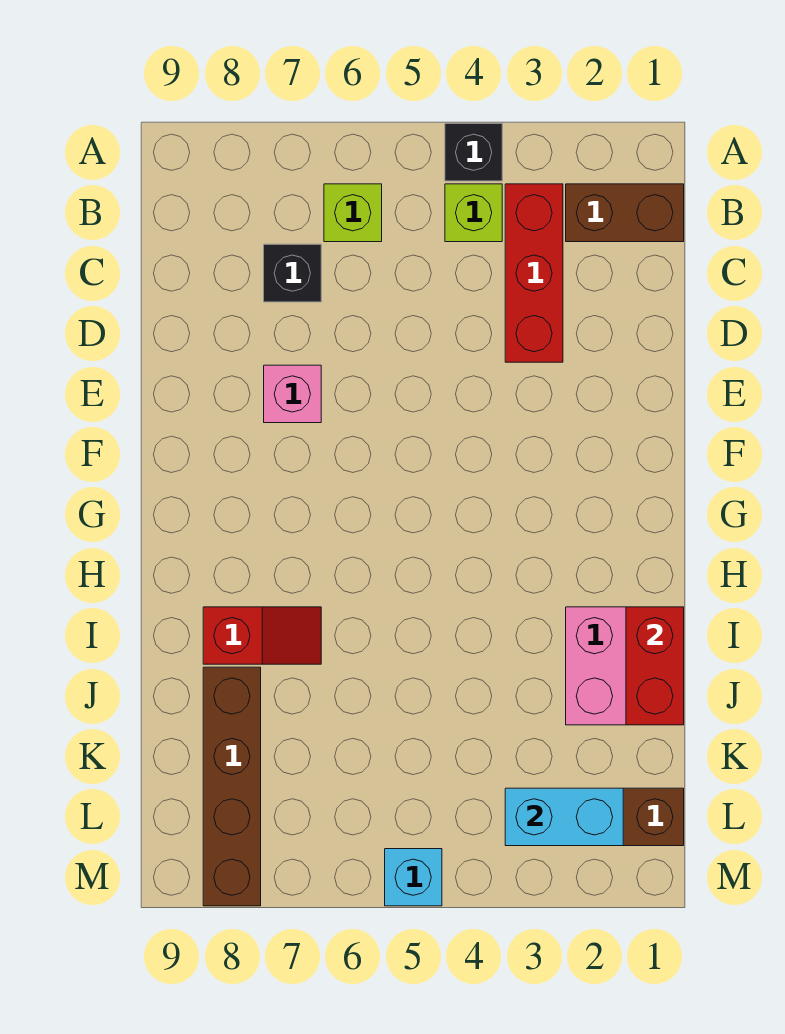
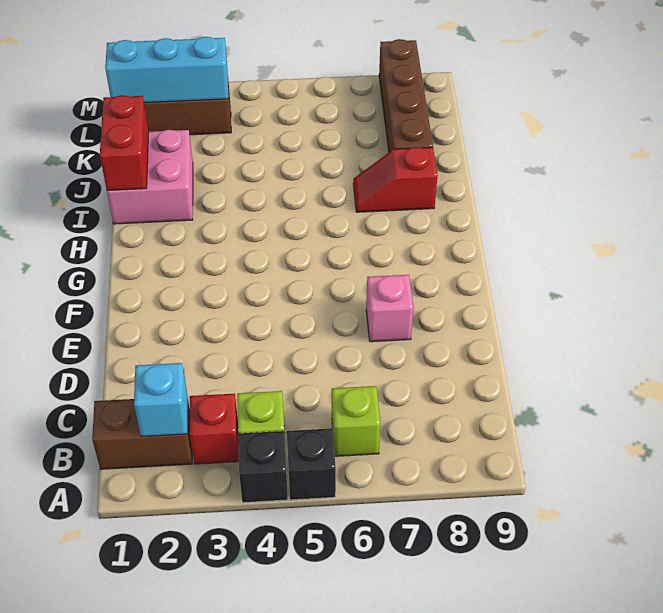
red brick B3:D3 level 1 -> red brick B3 level 1
black brick C7 level 1 -> black brick A5 level 1
cyan brick L2:L3 level 2 -> cyan brick L1:L3 level 2
cyan brick M5 level 1 -> cyan brick B2 level 2

